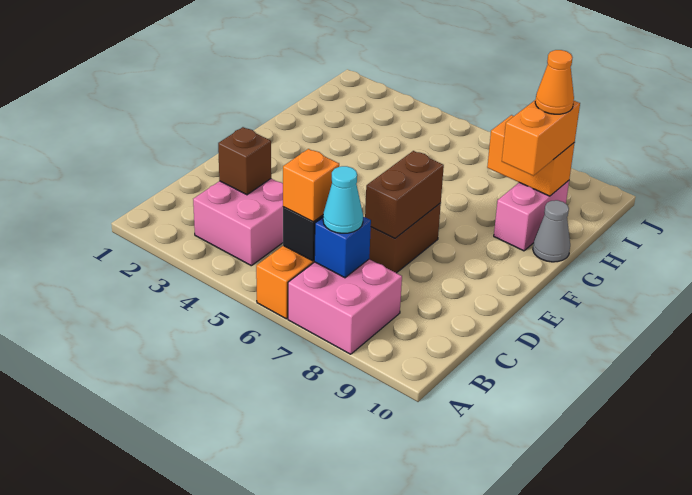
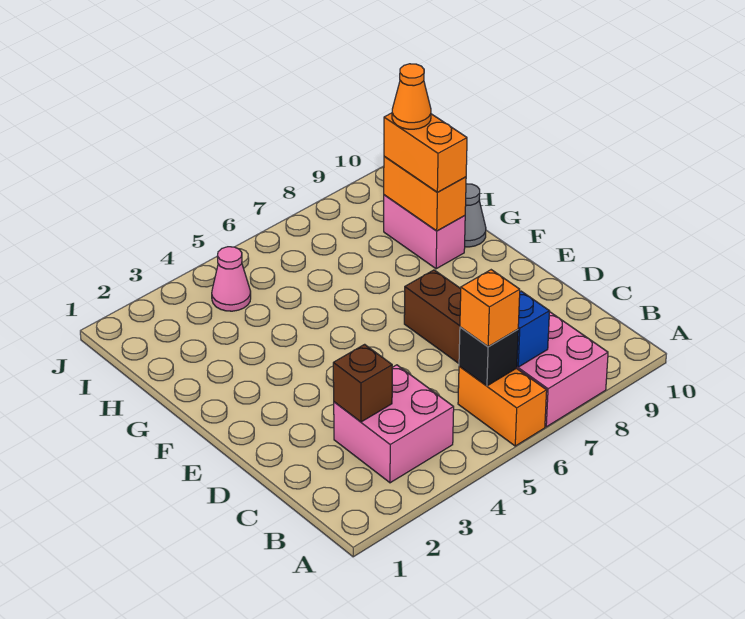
cyan cone B7 level 3 -> none
brown brick D7:E7 level 2 -> none
orange brick H8:H9 level 2 -> orange brick G9:H9 level 2
none -> pink cone I4 level 1

